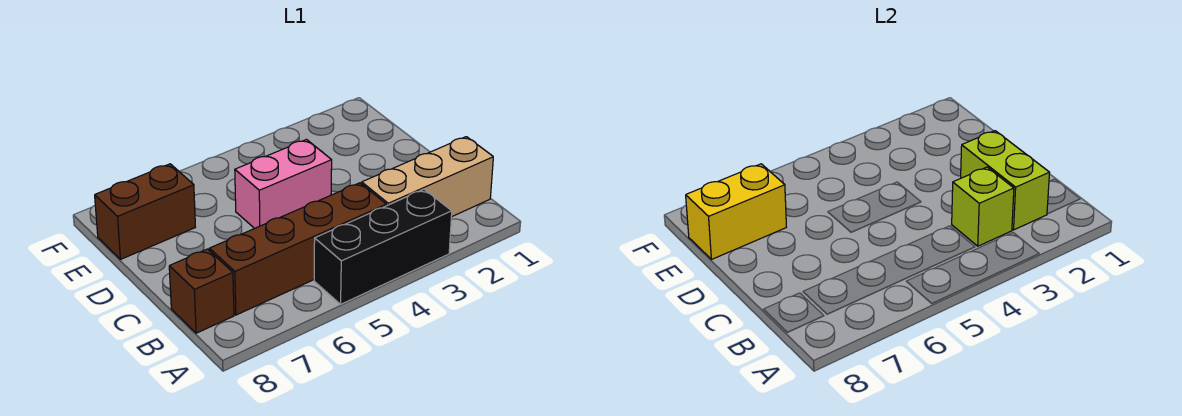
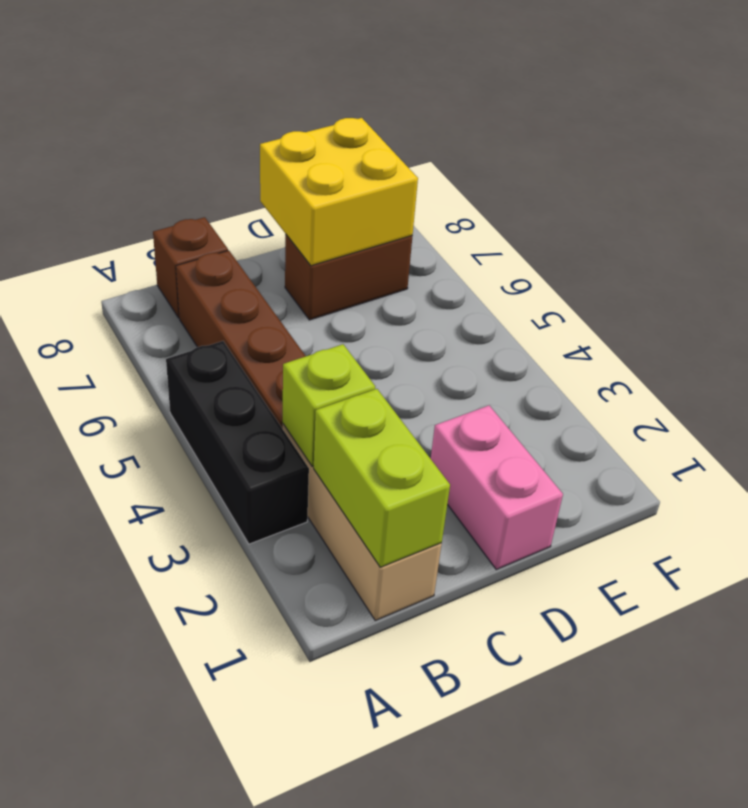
lime brick B2:C2 level 2 -> lime brick B1:B2 level 2
pink brick D4:D5 level 1 -> pink brick D1:D2 level 1
brown brick E7:E8 level 1 -> brown brick D7:E7 level 1
yellow brick E7:E8 level 2 -> yellow brick D7:E8 level 2

